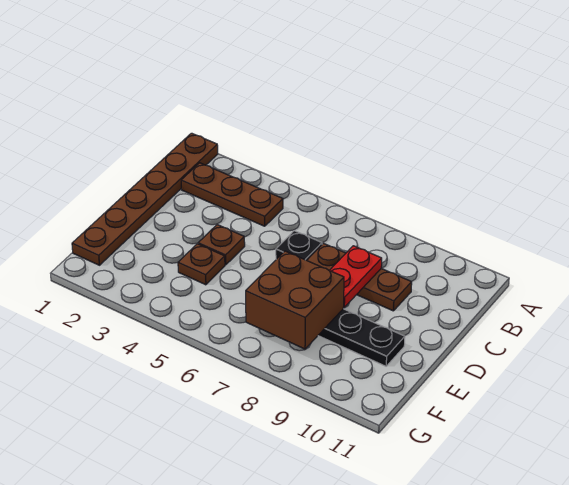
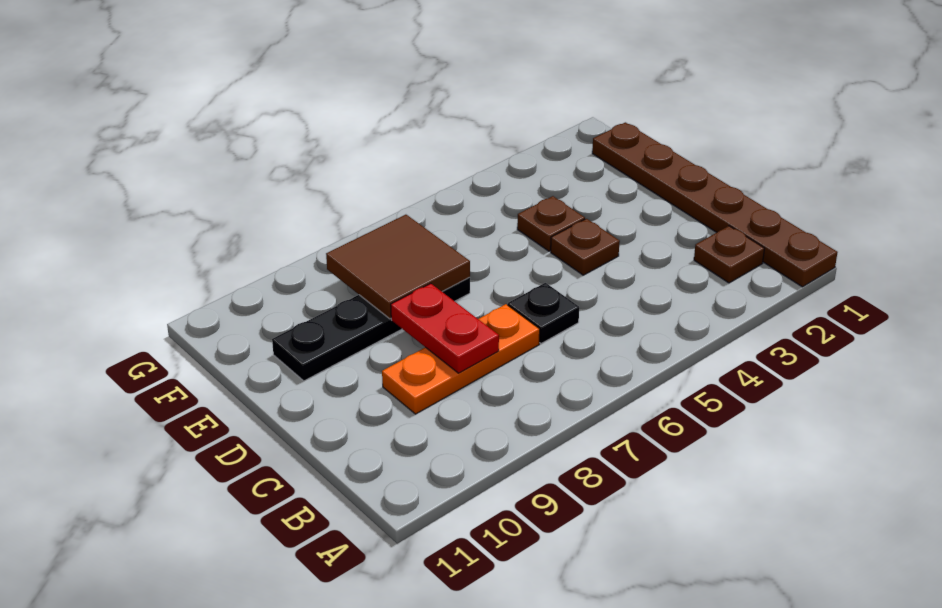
brown plate B2:B4 level 1 -> brown plate B2 level 1
brown plate C7:C9 level 1 -> orange plate C7:C9 level 1
brown brick E7:F8 level 2 -> brown tile E7:F8 level 2

